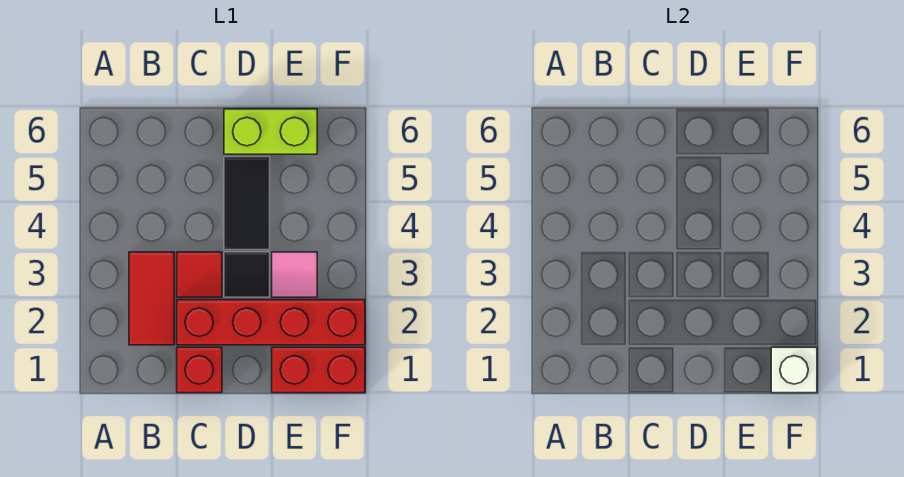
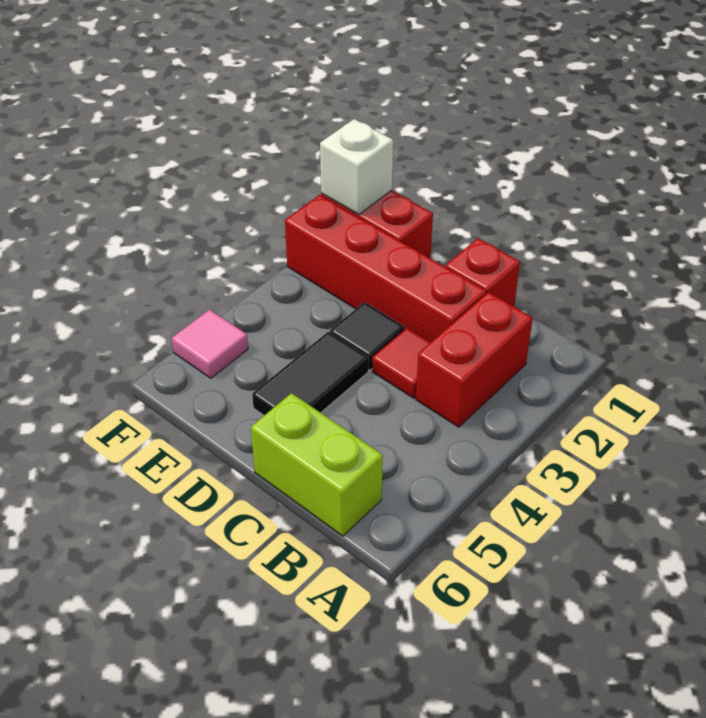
red tile B2:B3 level 1 -> red brick B2:B3 level 1
lime brick D6:E6 level 1 -> lime brick B6:C6 level 1
pink tile E3 level 1 -> pink tile F5 level 1

